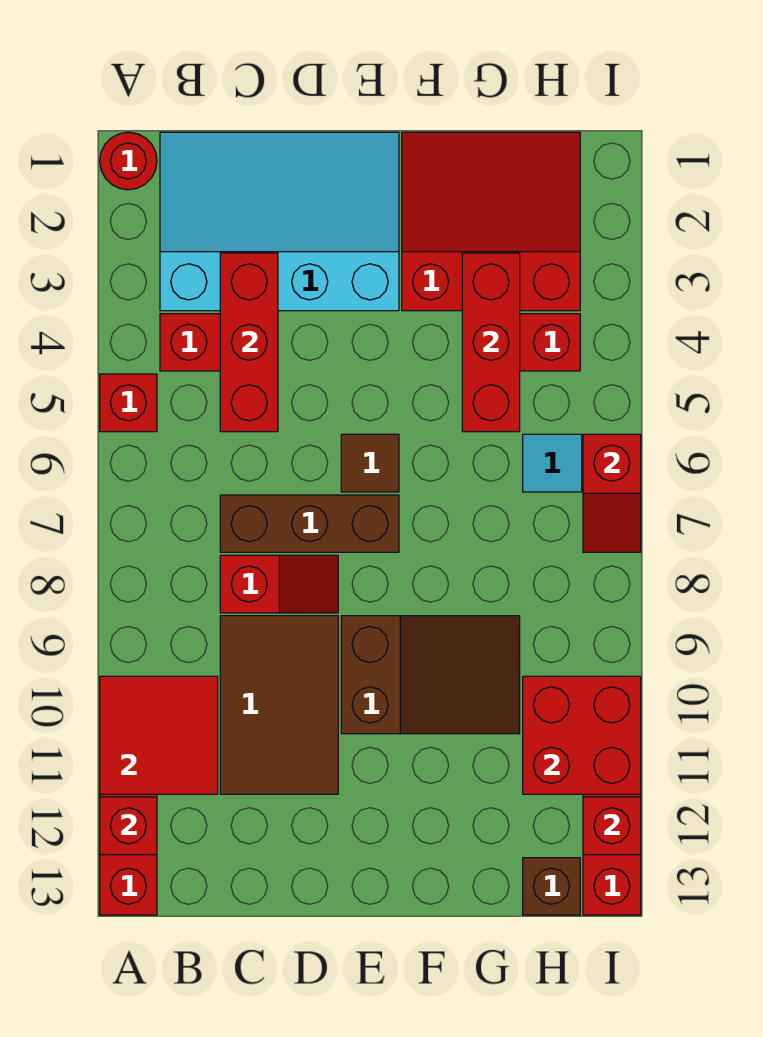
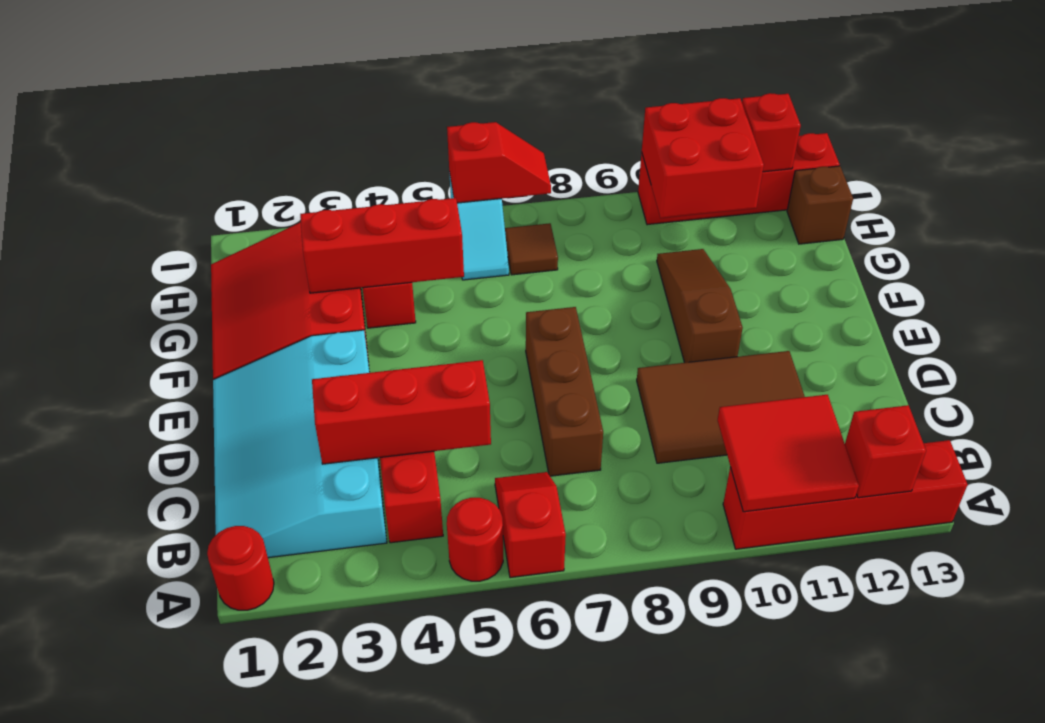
red brick A5 level 1 -> red round brick A5 level 1
red slope C8:D8 level 1 top C -> red slope A6:B6 level 1 top A
brown tile E6 level 1 -> brown tile H7 level 1
brown slope E9:G10 level 1 top E -> brown slope E10:G10 level 1 top E

